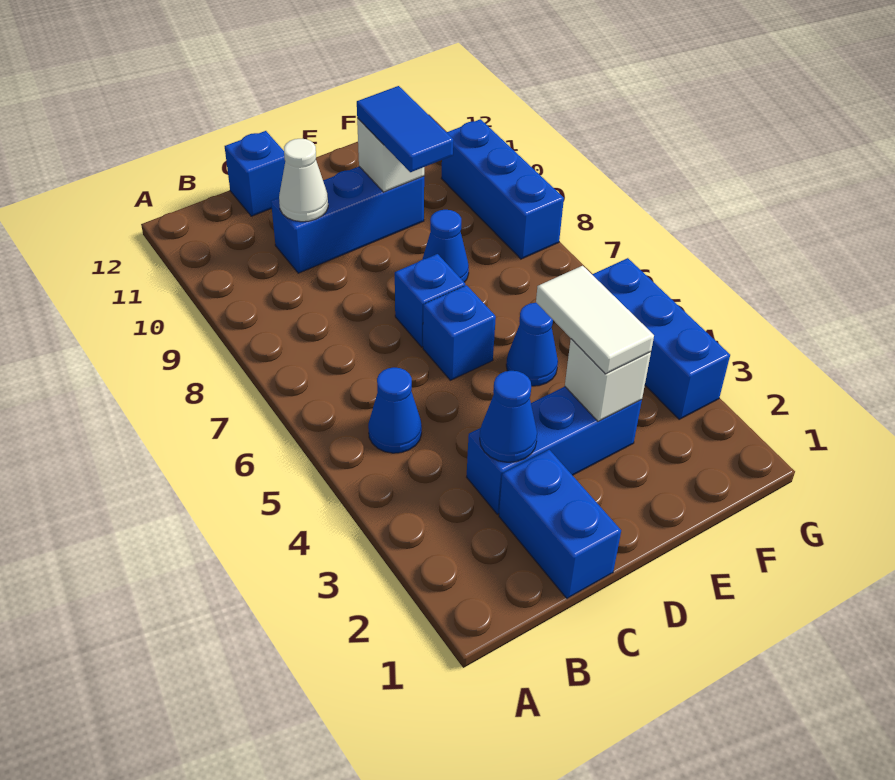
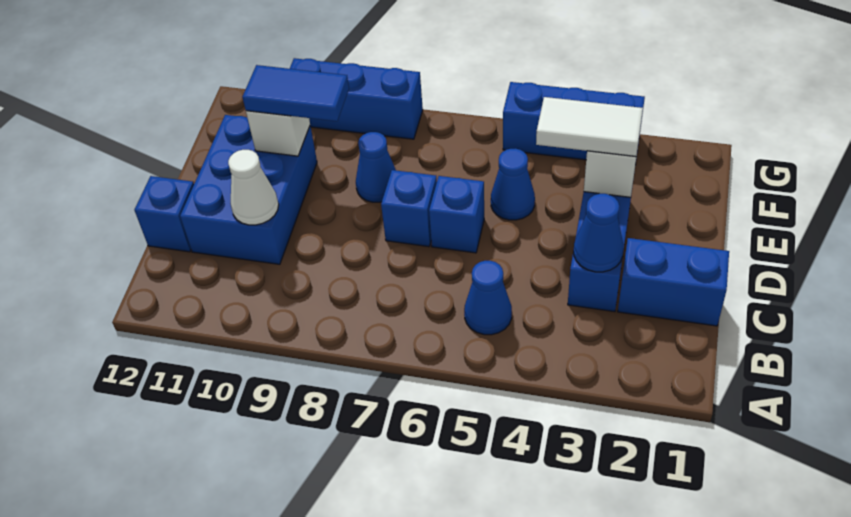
blue brick C10:E10 level 1 -> blue brick C10:E11 level 1

